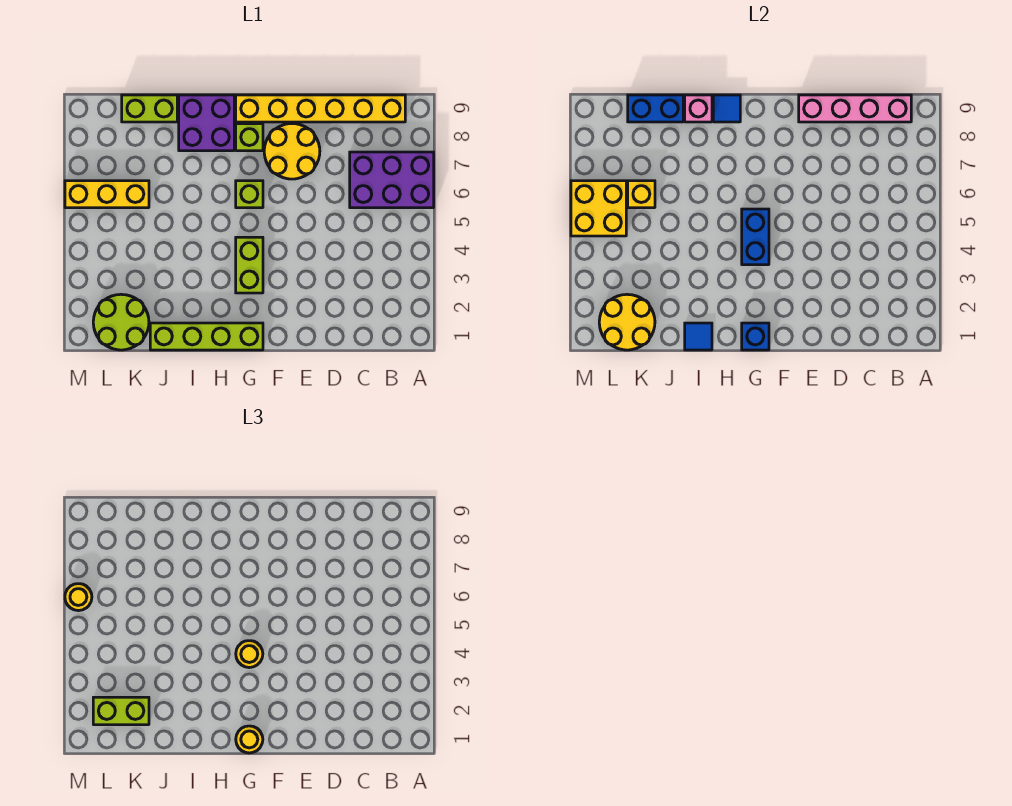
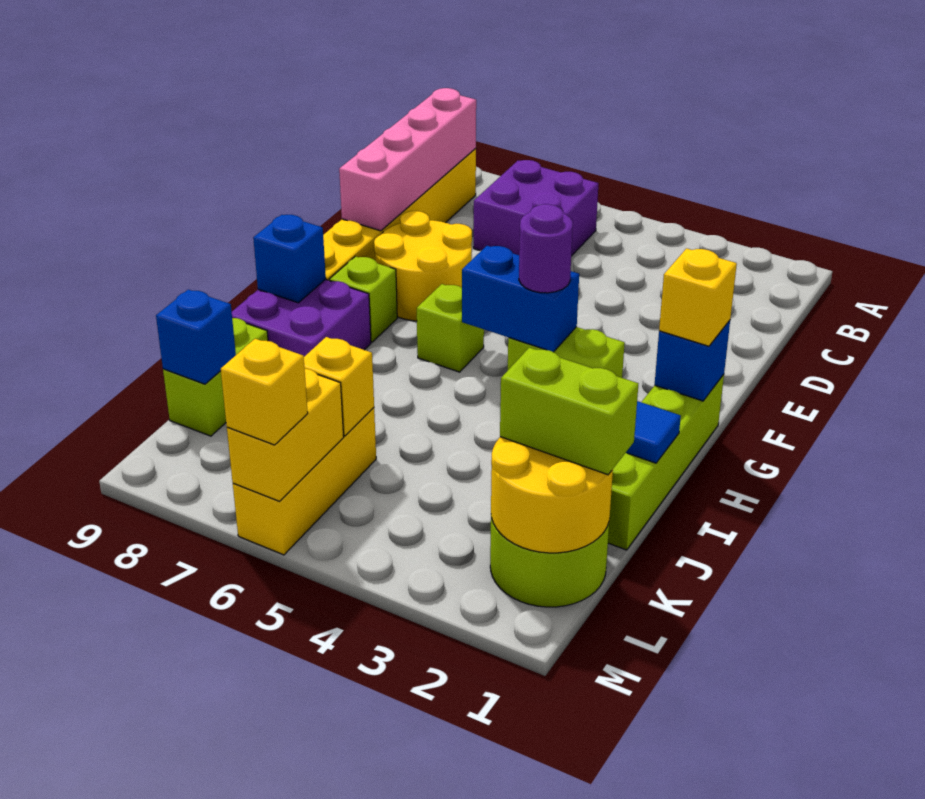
purple brick A6:C7 level 1 -> purple brick B6:C7 level 1
yellow round brick G1 level 3 -> yellow brick G1 level 3
yellow round brick G4 level 3 -> purple round brick G4 level 3
blue tile H9 level 2 -> blue brick H9 level 2
pink brick I9 level 2 -> none
blue brick J9:K9 level 2 -> blue brick K9 level 2
lime brick K2:L2 level 3 -> lime brick K1:K2 level 3
yellow brick L5:M6 level 2 -> yellow brick L6:M6 level 2
yellow round brick M6 level 3 -> yellow brick M6 level 3

